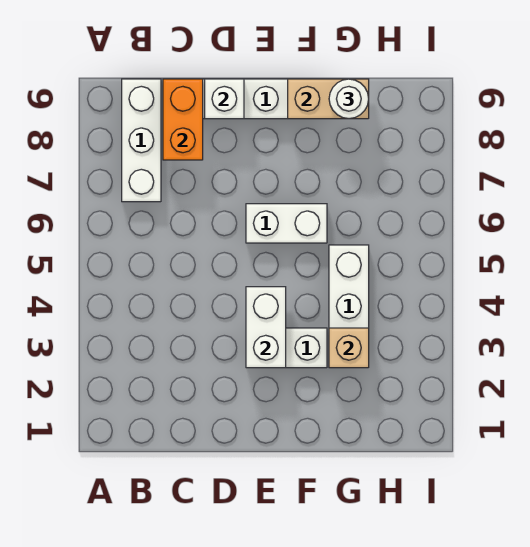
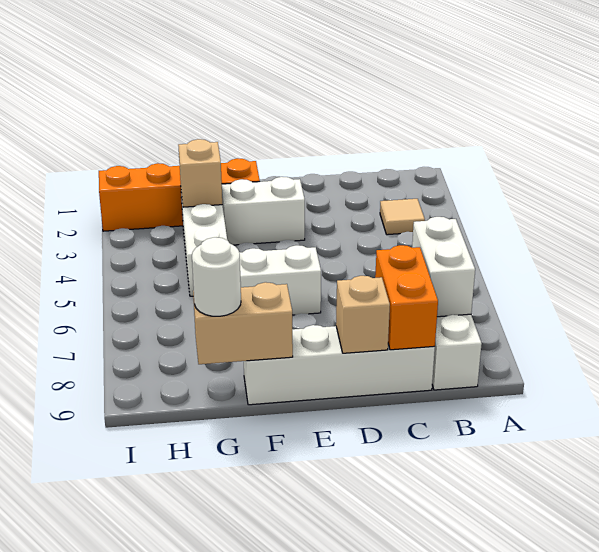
none -> tan tile B3 level 1
white brick D9 level 2 -> tan brick D9 level 2
white brick E3:E4 level 2 -> white brick B7:B8 level 2
none -> orange brick F2:I2 level 1

